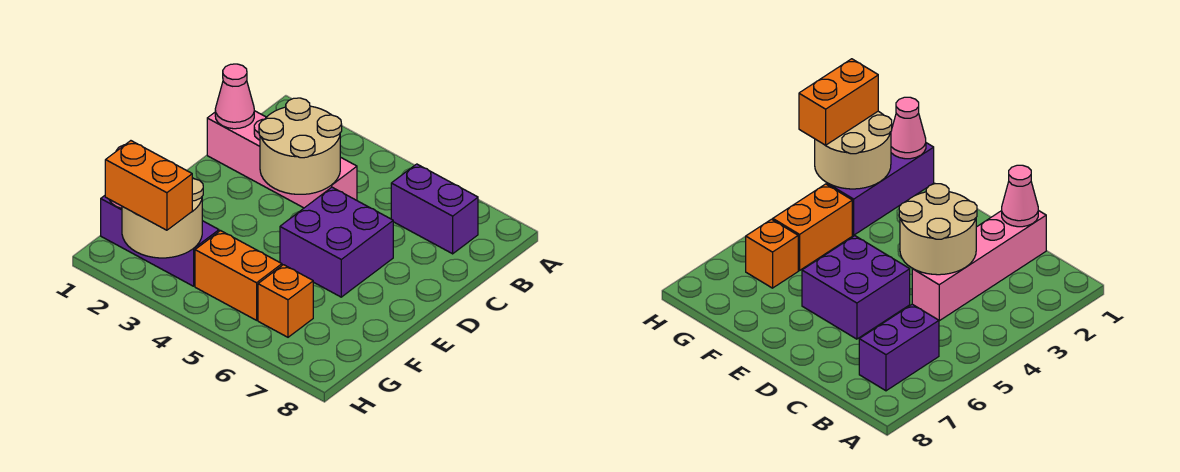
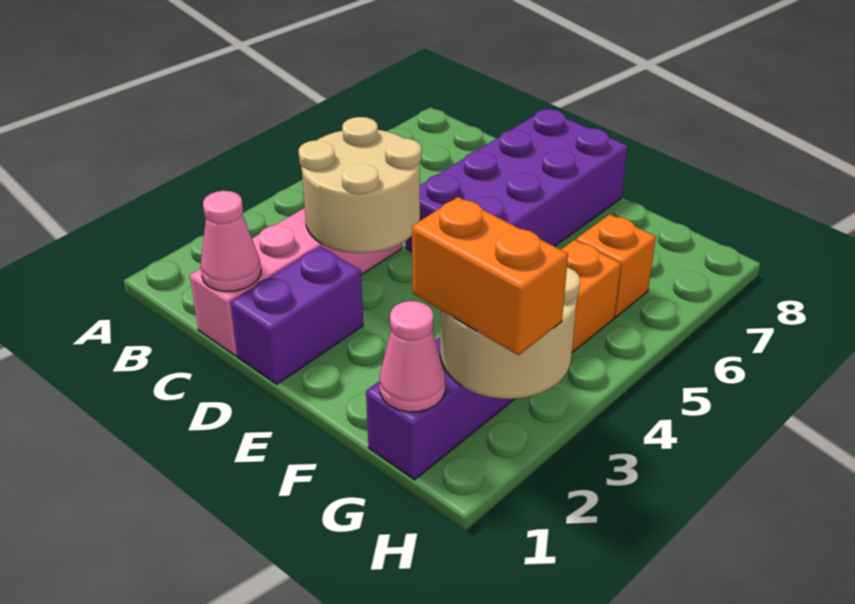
purple brick B6:B7 level 1 -> purple brick D1:D2 level 1
purple brick D5:E6 level 1 -> purple brick D5:E8 level 1
orange brick H2:H3 level 3 -> orange brick G2:H2 level 3

